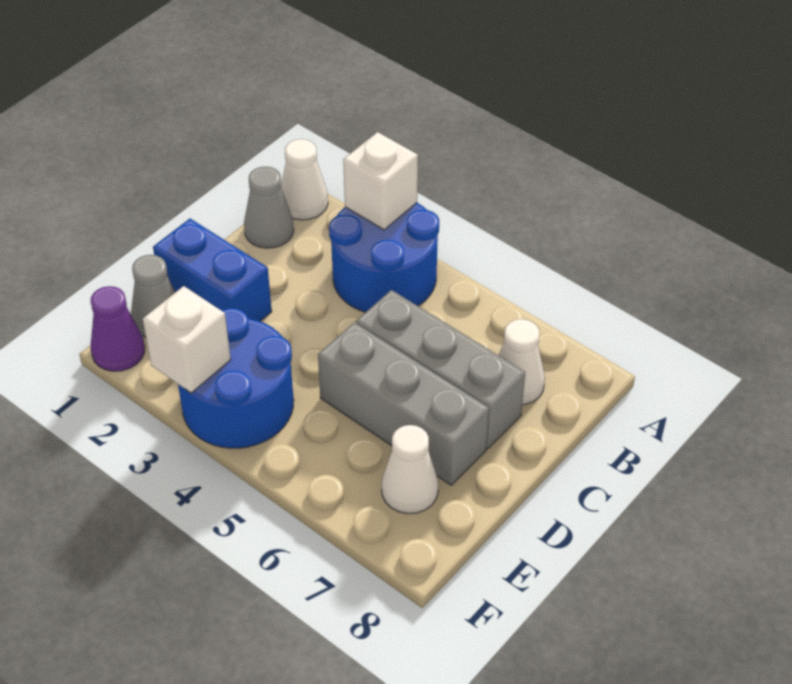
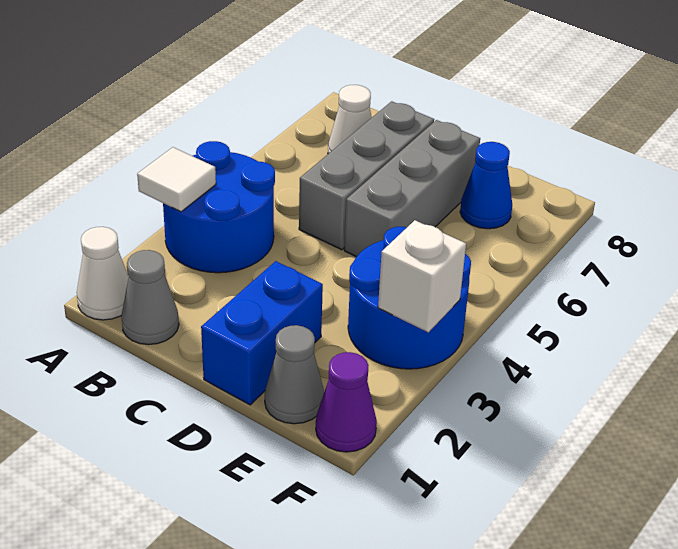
white brick A3 level 2 -> white tile A3 level 2
white cone E7 level 1 -> blue cone E7 level 1

